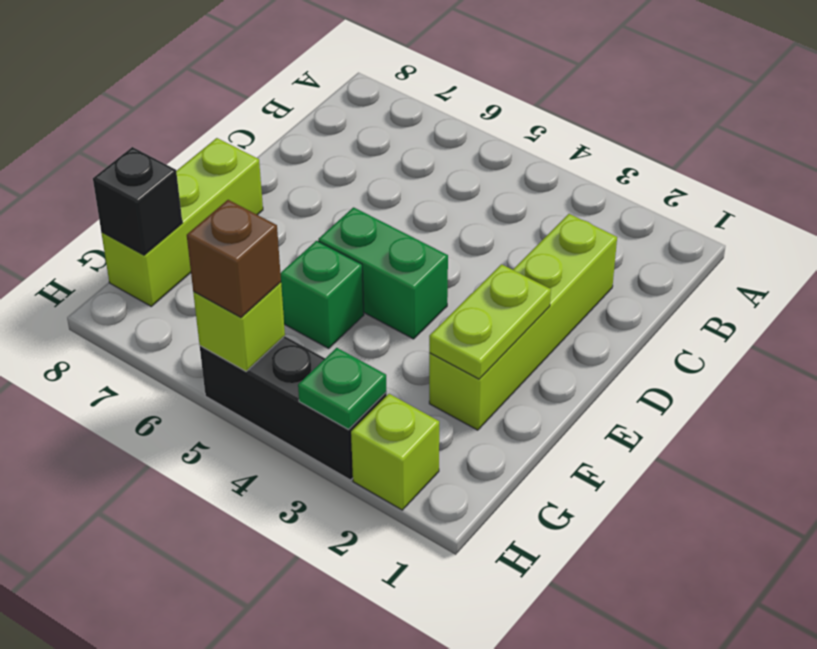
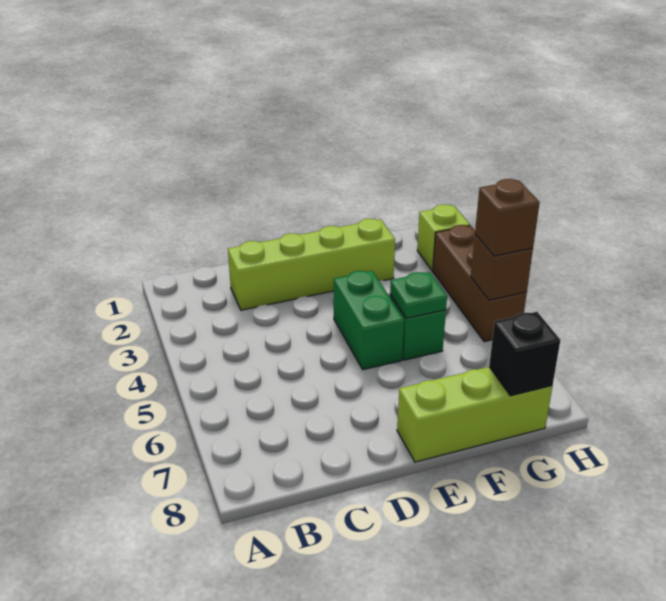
lime plate E2:F2 level 2 -> none
black brick H3:H5 level 1 -> brown brick H3:H5 level 1
green plate H3 level 2 -> green plate F5 level 2
lime brick H5 level 2 -> brown brick H5 level 2

